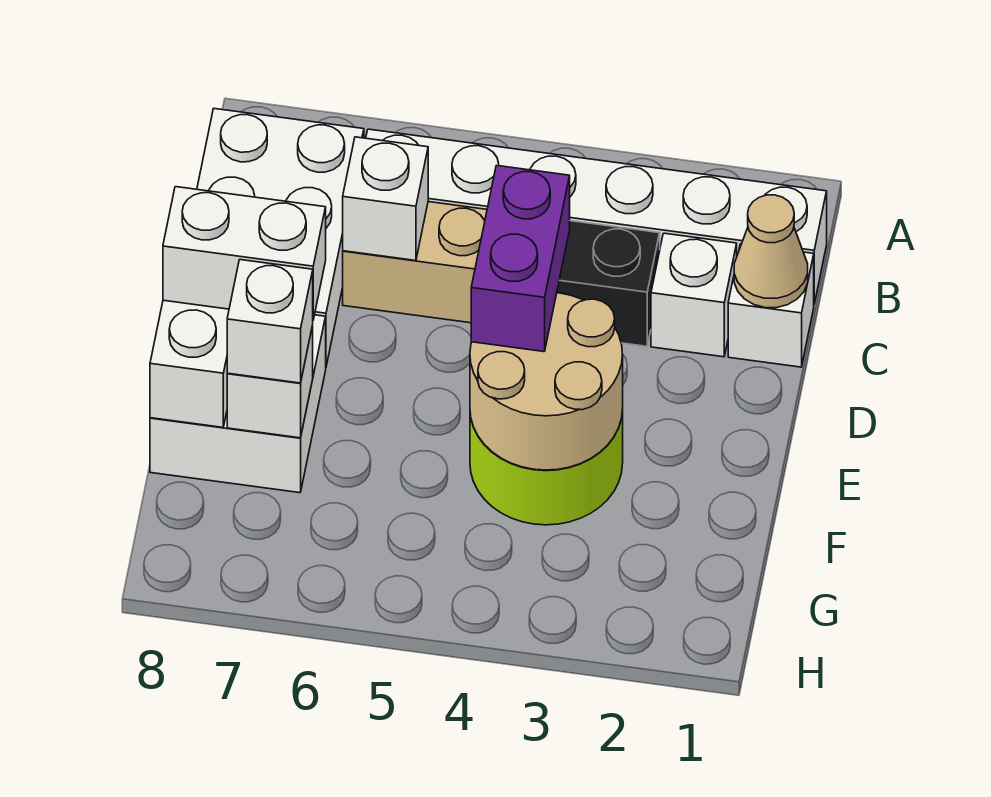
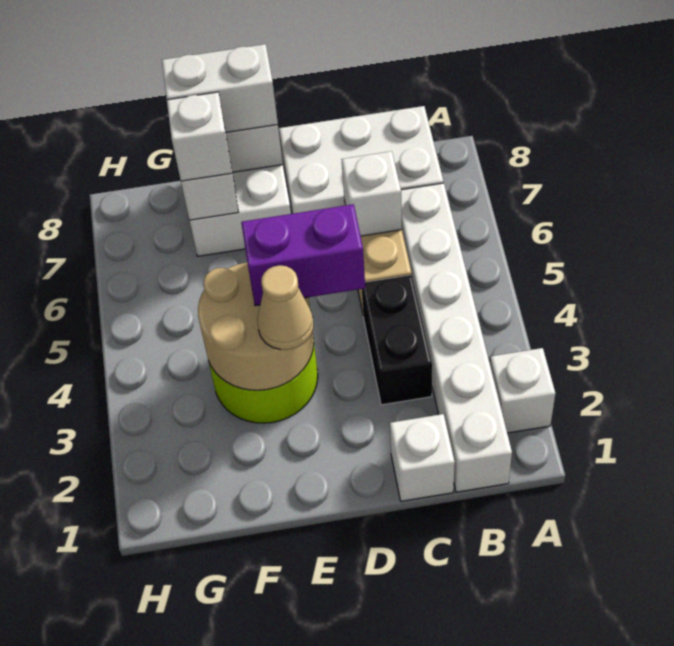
tan cone C1 level 2 -> tan cone E3 level 3
white brick C2 level 1 -> white brick A2 level 1
white brick E7:E8 level 3 -> white brick E8:F8 level 3

